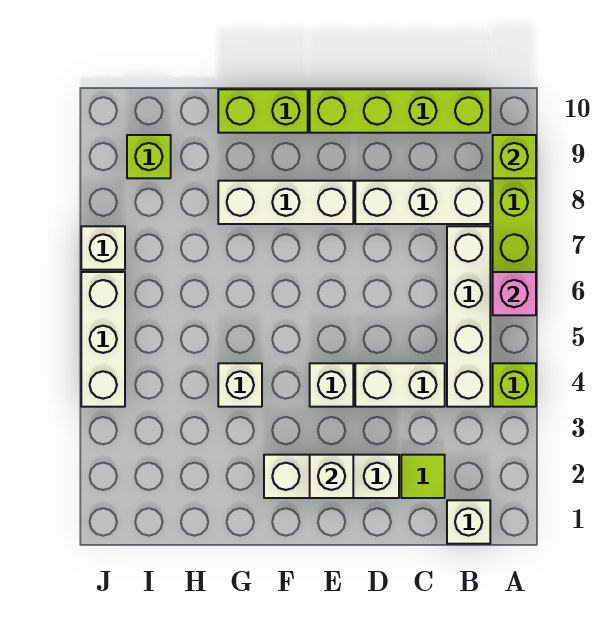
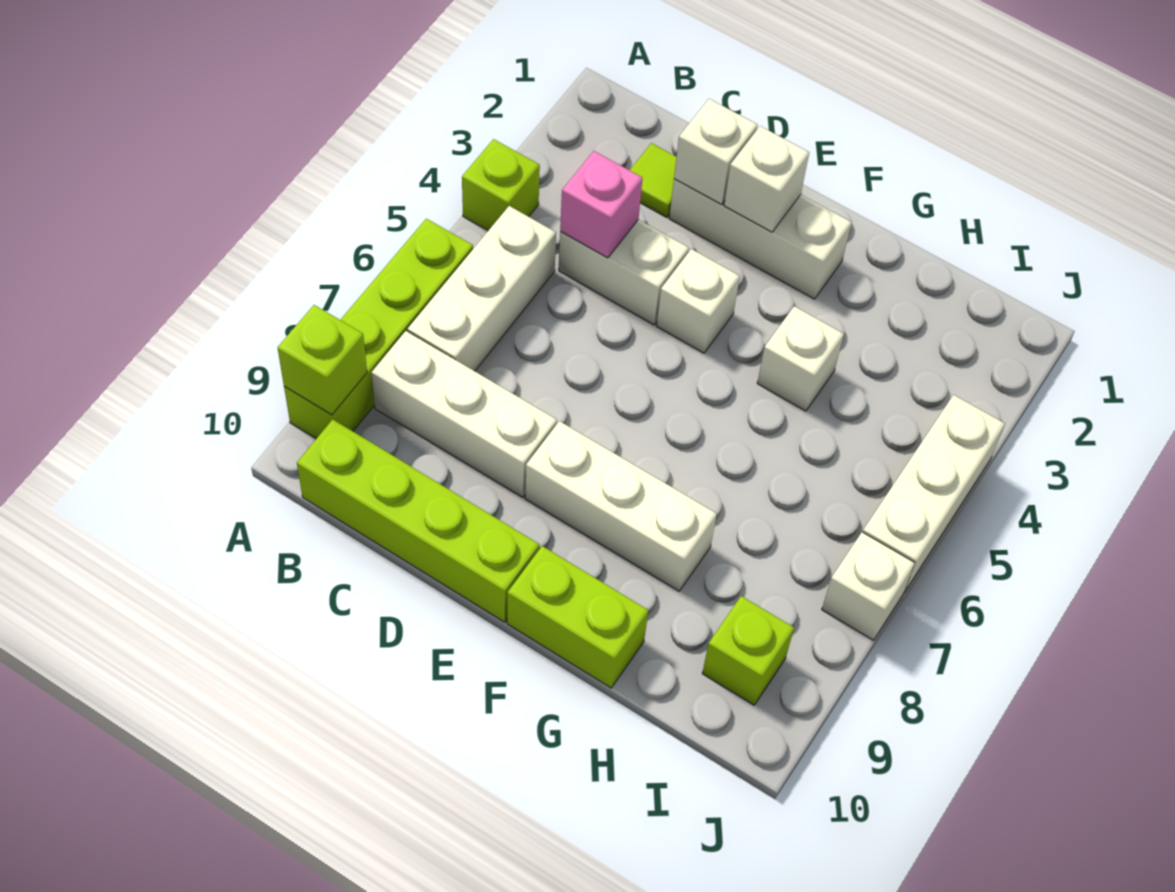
pink brick A6 level 2 -> pink brick C4 level 2
white brick B1 level 1 -> white brick D2 level 2
white brick B4:B7 level 1 -> white brick B5:B7 level 1

